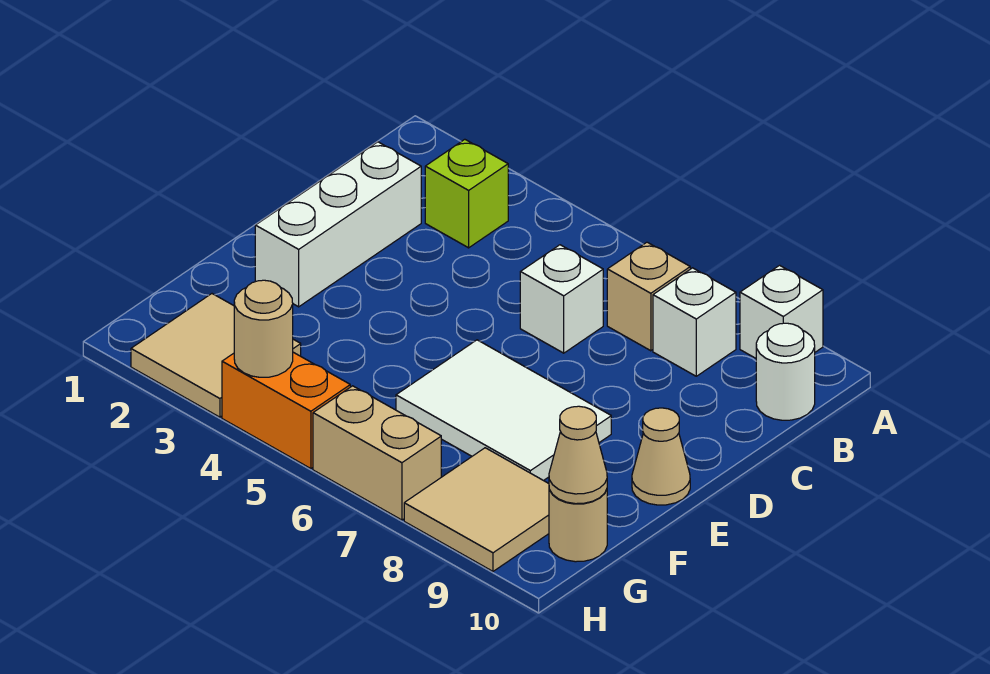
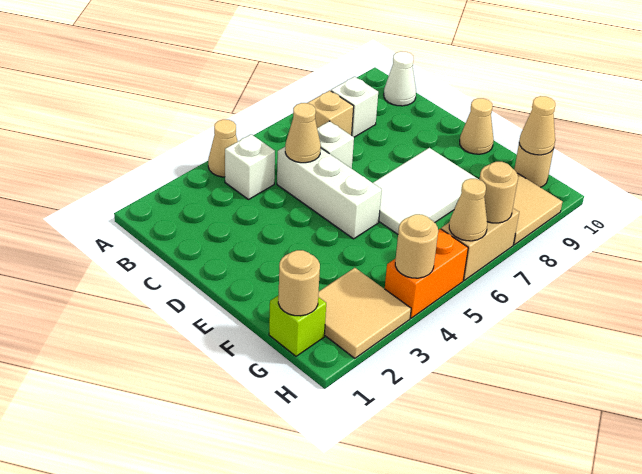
none -> tan cone A4 level 1
white brick A9 level 1 -> white brick B4 level 1
lime brick B3 level 1 -> lime brick G1 level 1
white round brick B10 level 1 -> white cone B10 level 1
white brick C2:E2 level 1 -> white brick C5:E5 level 1
none -> tan cone C5 level 2
none -> tan round brick G1 level 2
none -> tan cone H6 level 2
none -> tan round brick H7 level 2

